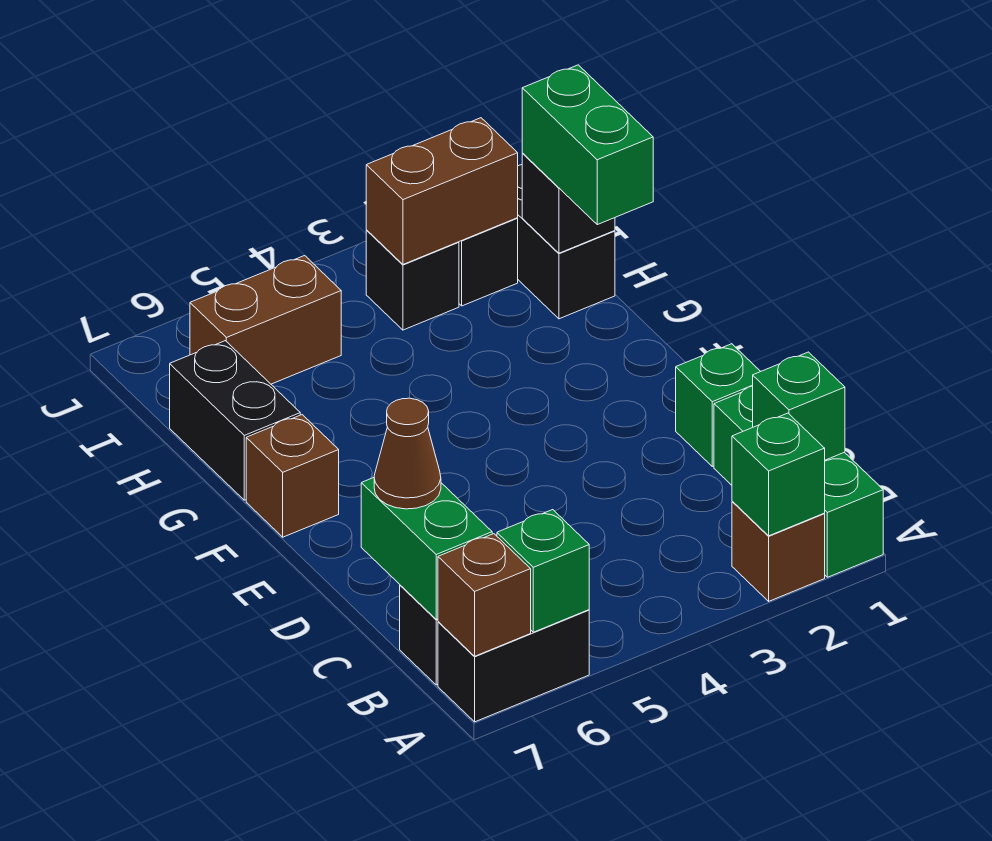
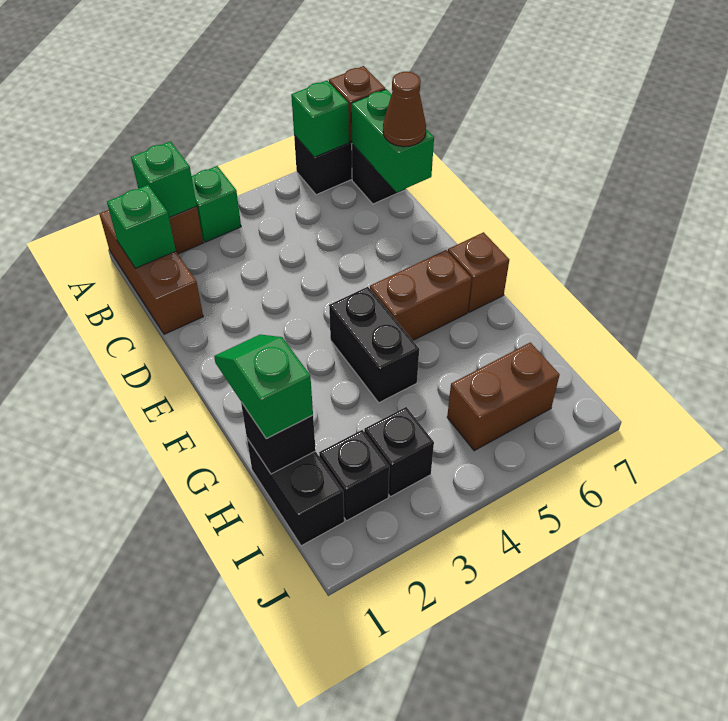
green brick A1:C1 level 1 -> brown brick A1:C1 level 1
green brick D1 level 1 -> green brick A3 level 1
green brick G1:H1 level 3 -> green slope G1:H1 level 3 top H
black brick G7:H7 level 1 -> black brick F4:G4 level 1
brown brick I2:I3 level 2 -> brown brick F5:F6 level 1

